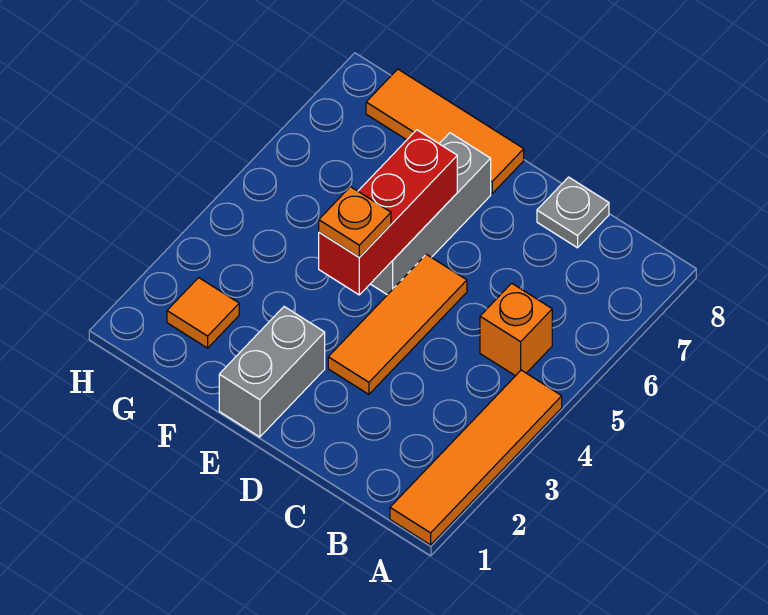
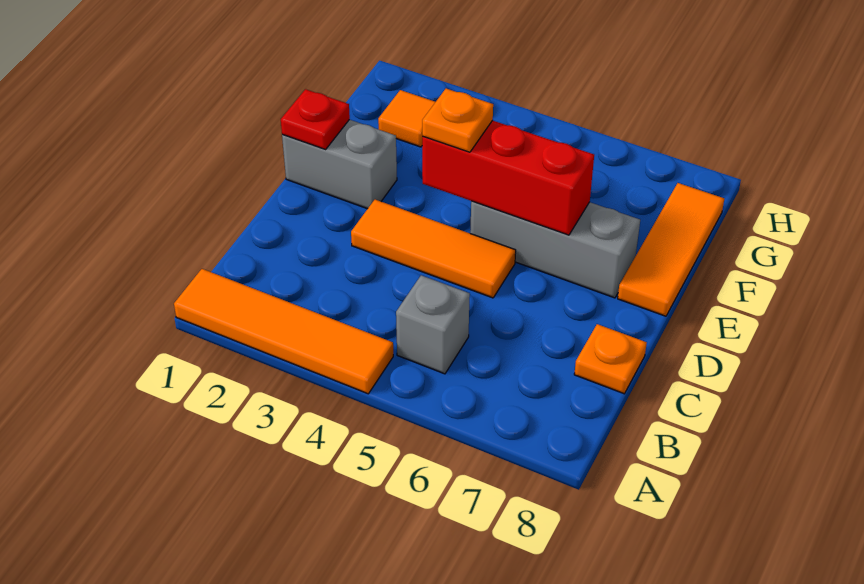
orange brick B5 level 1 -> grey brick B5 level 1
grey plate C8 level 1 -> orange plate C8 level 1
none -> red plate E1 level 2

